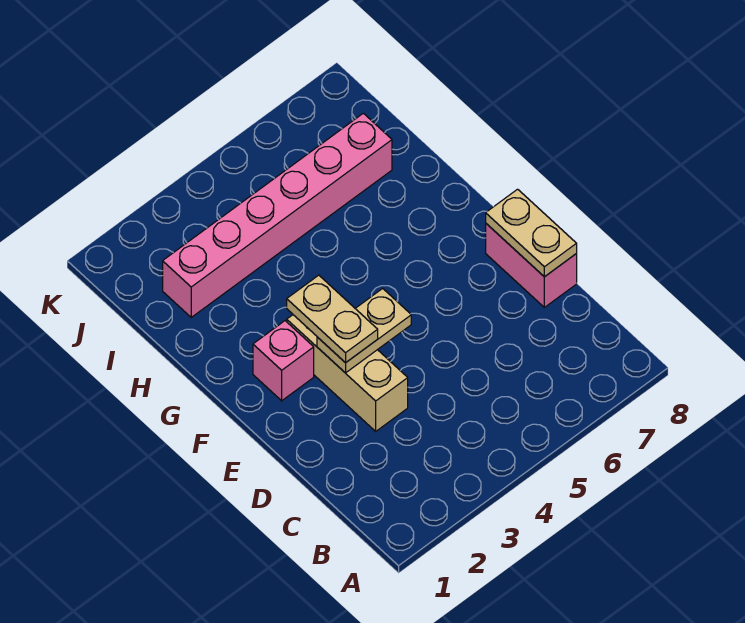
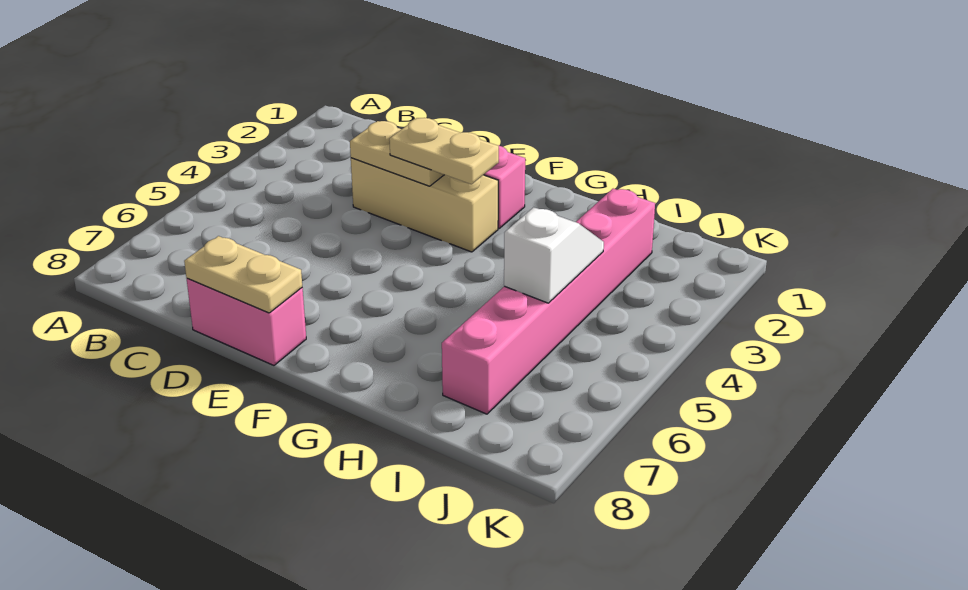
tan plate E3:E4 level 2 -> tan plate D3:E3 level 2
none -> white slope I4:I5 level 2 top 5

